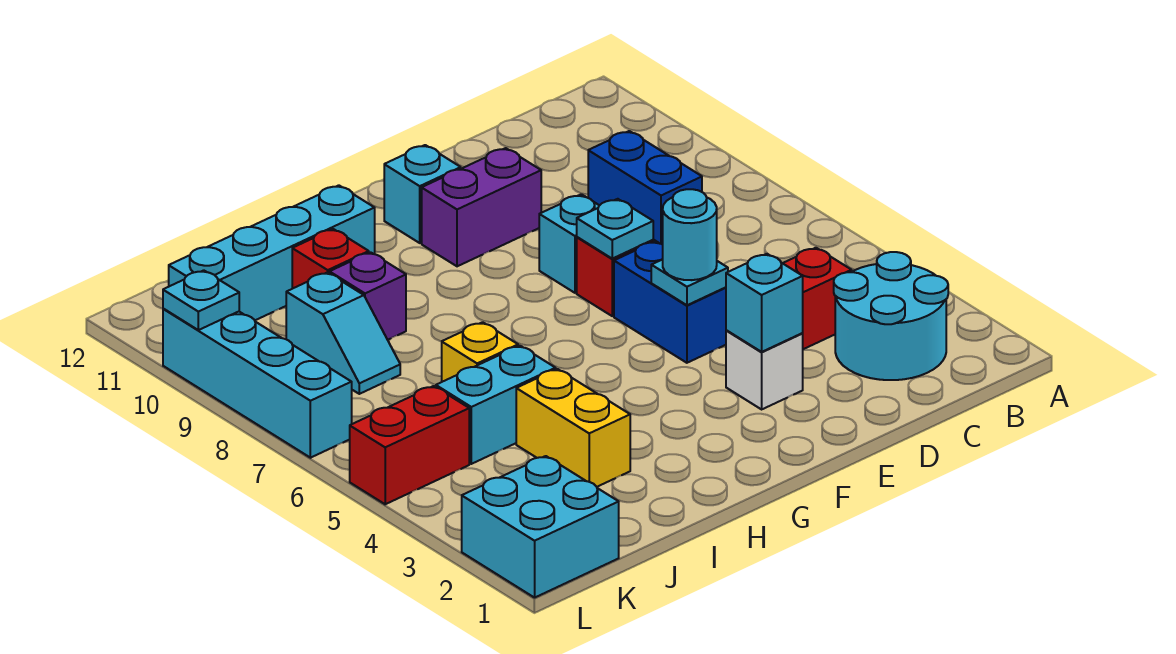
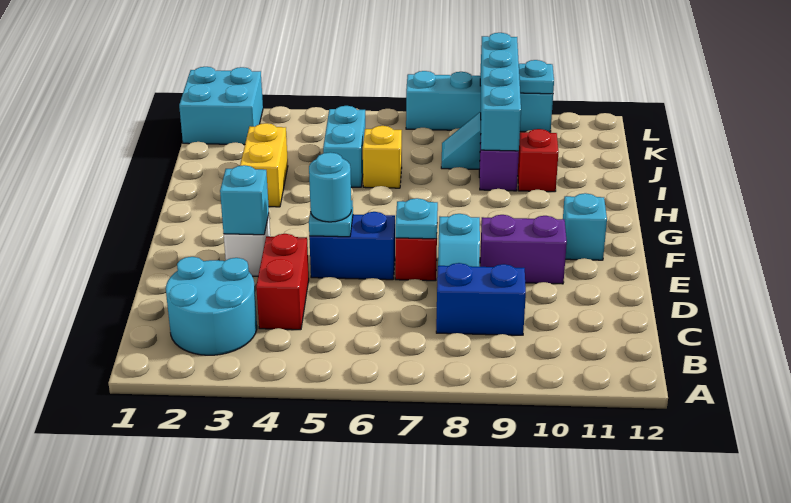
purple brick E10:F10 level 1 -> purple brick E9:E10 level 1
cyan brick H11:K11 level 1 -> cyan brick I9:L9 level 2
yellow brick I3:I4 level 1 -> yellow brick H3:I3 level 1
red brick K5:L5 level 1 -> none

